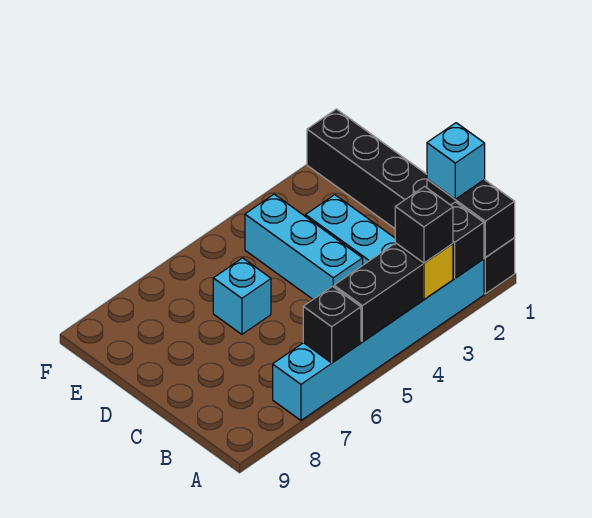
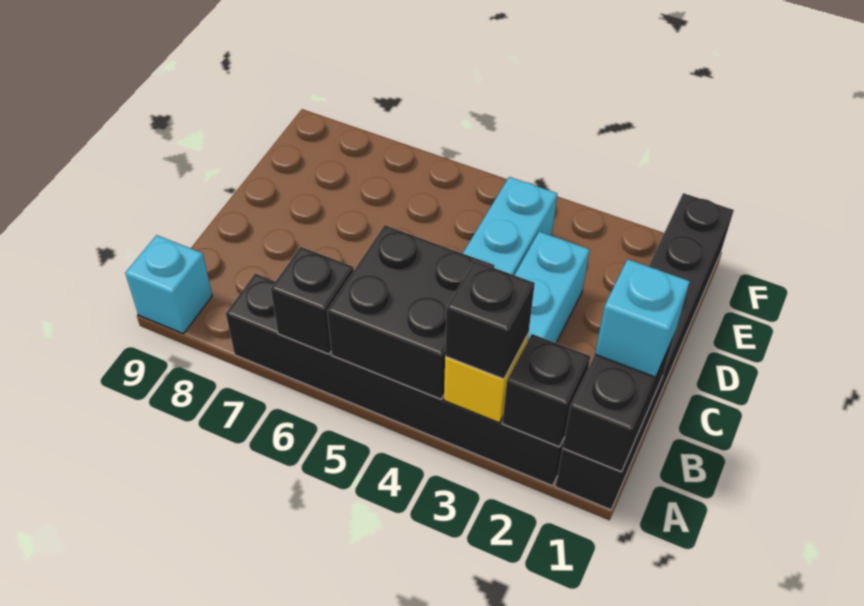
cyan brick A2:A7 level 1 -> black brick A2:A7 level 1
black brick A4:A5 level 2 -> black brick A4:B5 level 2
cyan brick D6 level 1 -> cyan brick A9 level 1

